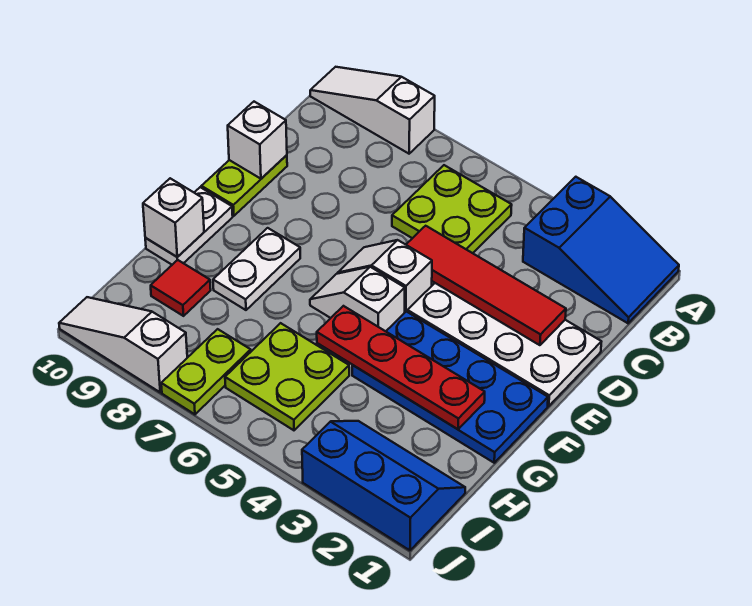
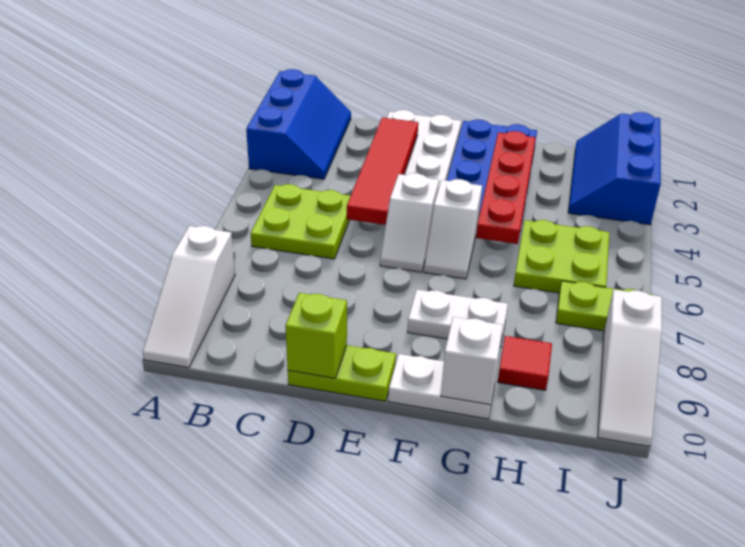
blue slope A1:B3 level 1 top 3 -> blue slope A1:B3 level 1 top A
white brick D10 level 2 -> lime brick D10 level 2

